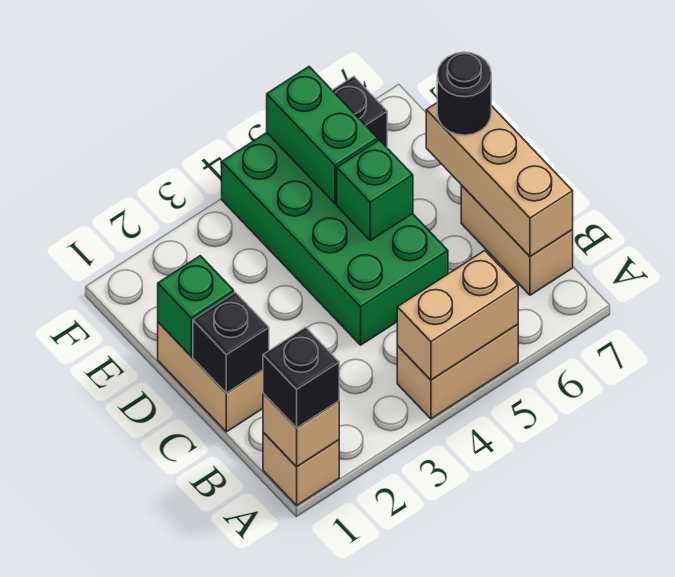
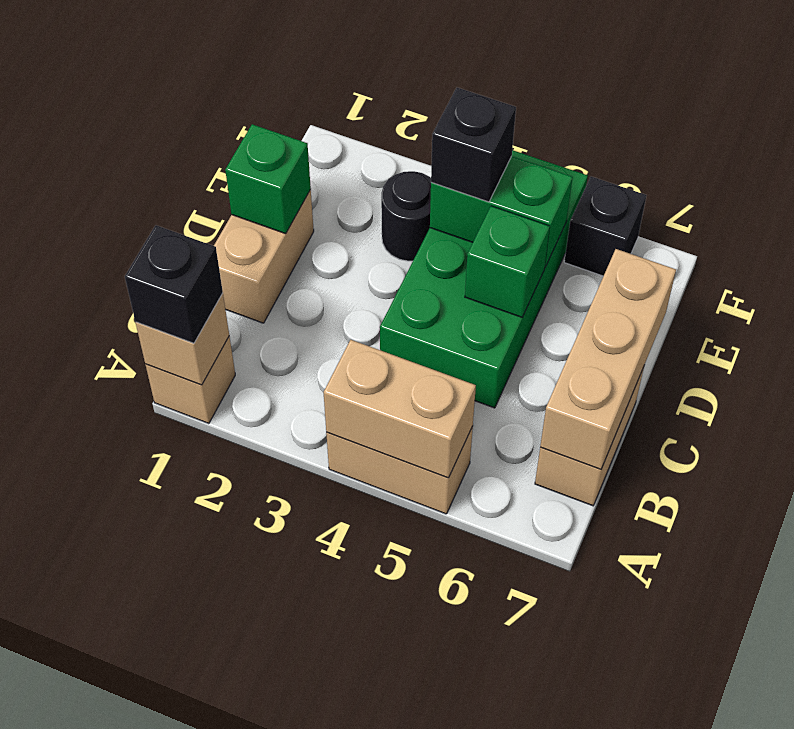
black brick C1 level 2 -> black brick E4 level 3
black round brick D7 level 3 -> black round brick E3 level 1
green brick E5:F5 level 2 -> green brick E4:E5 level 2

